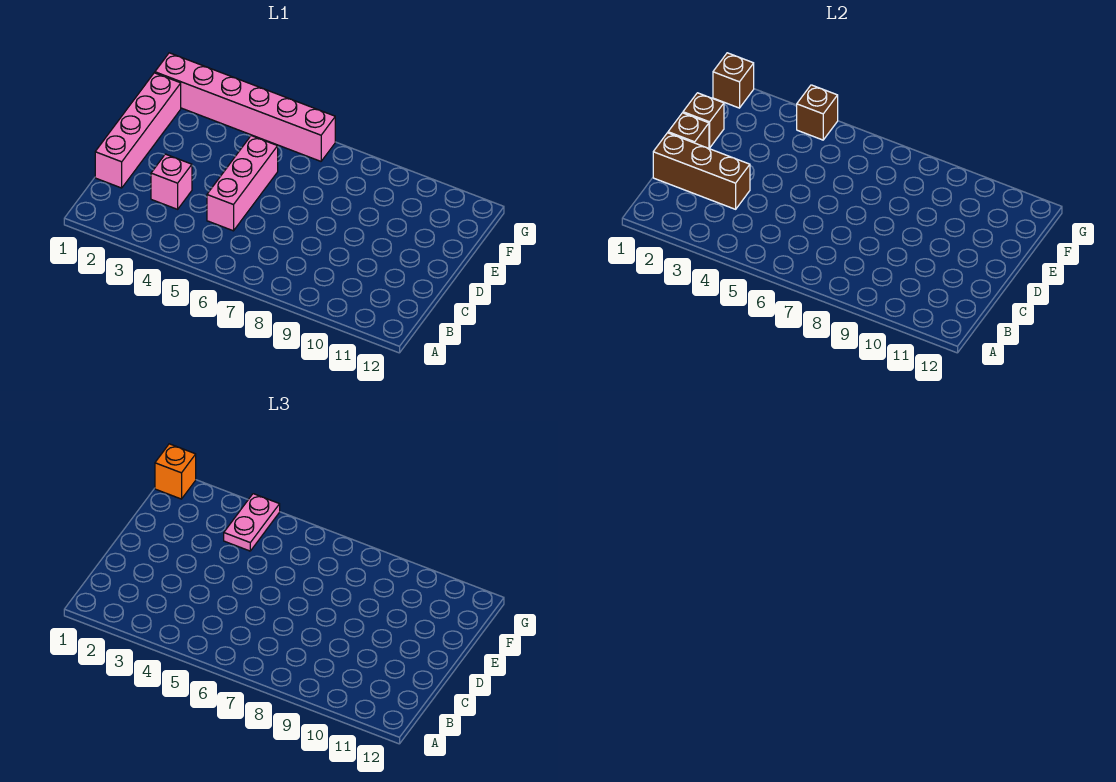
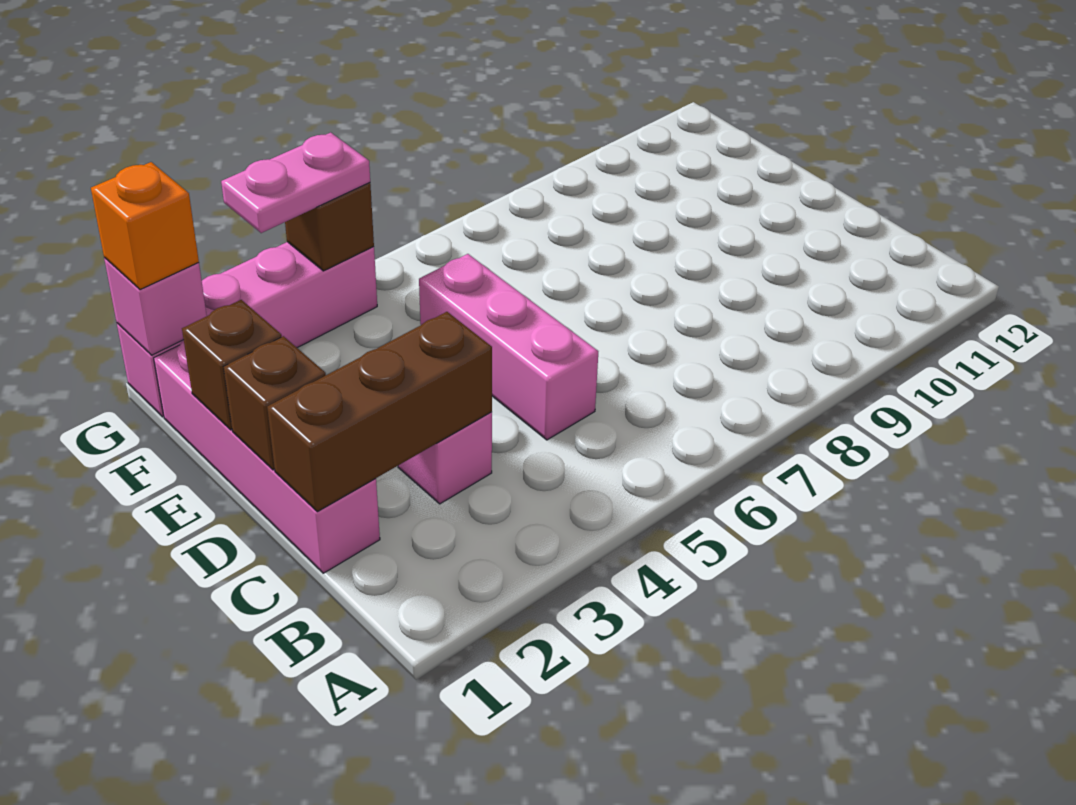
pink plate F4:G4 level 3 -> pink plate G3:G4 level 3
pink brick G1:G6 level 1 -> pink brick G1:G4 level 1
brown brick G1 level 2 -> pink brick G1 level 2

